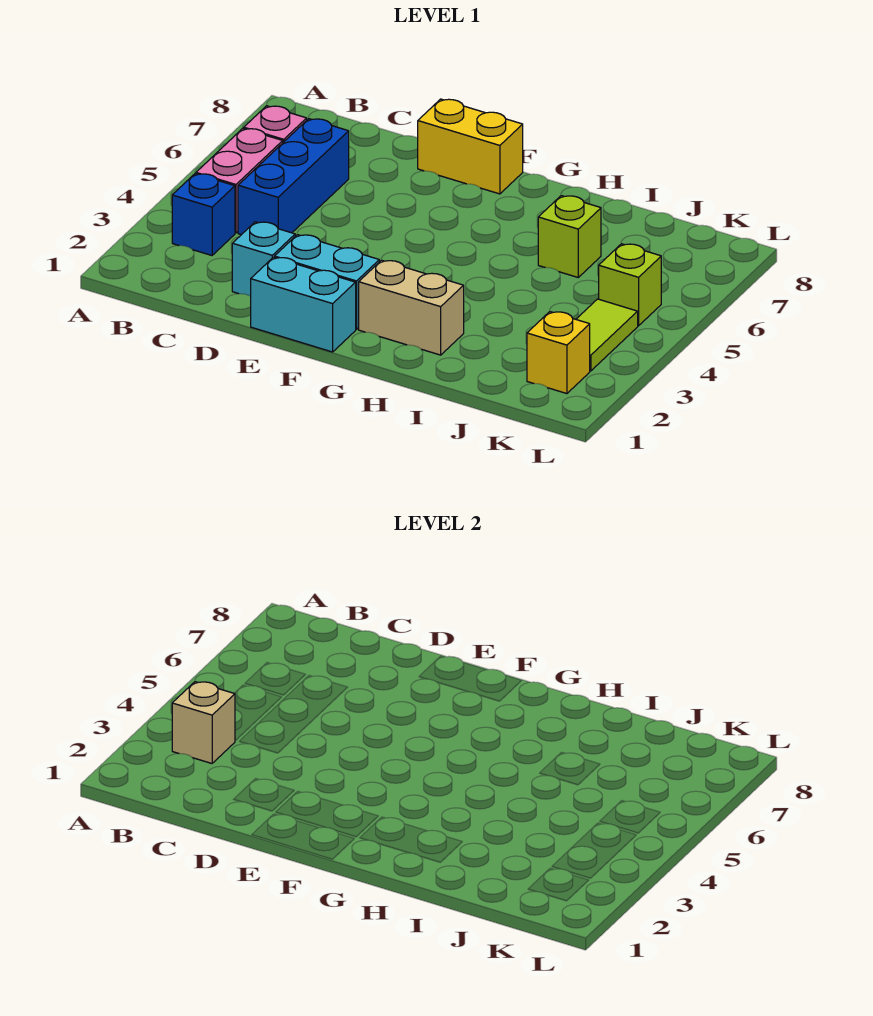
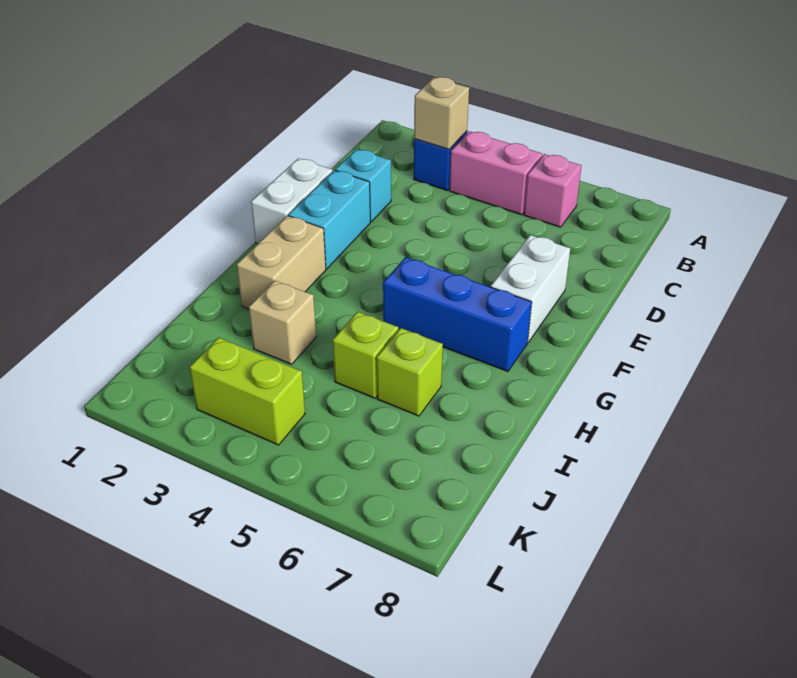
blue brick C4:C6 level 1 -> blue brick G5:G7 level 1
cyan brick E1:F1 level 1 -> white brick E1:F1 level 1
none -> white brick E7:F7 level 1
yellow brick E8:F8 level 1 -> none
none -> tan brick I3 level 1
yellow brick K2 level 1 -> none
lime tile K3:K4 level 1 -> lime brick K3:K4 level 1
lime brick K5 level 1 -> lime brick I5 level 1

